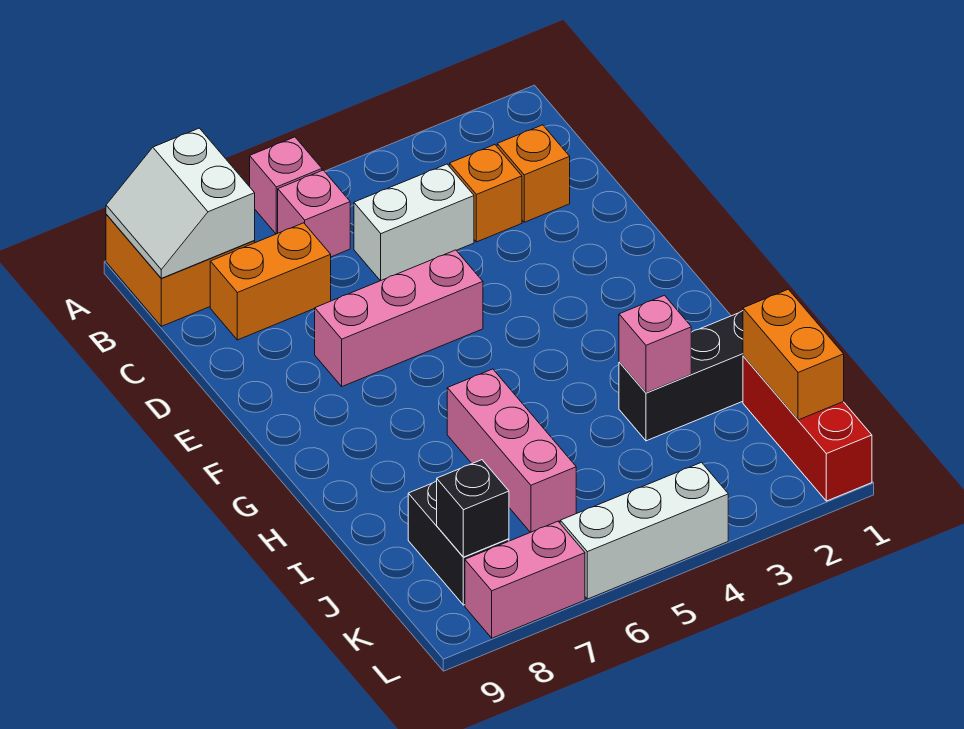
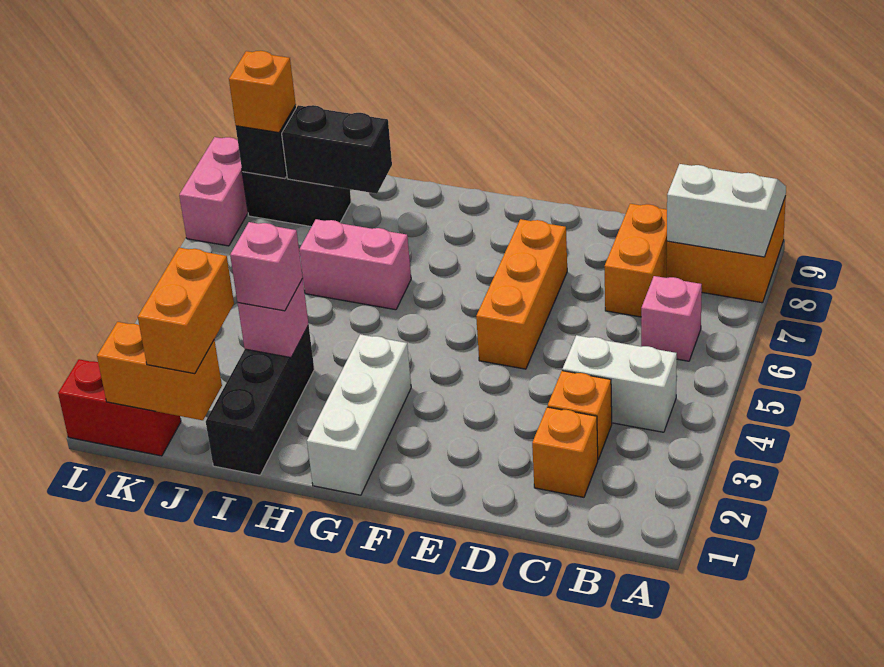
pink brick A6 level 1 -> pink brick I3 level 3
white brick C4:C5 level 1 -> white brick B4:C4 level 1
pink brick E5:E7 level 1 -> orange brick E5:E7 level 1
pink brick H6:J6 level 1 -> pink brick H6:I6 level 1
none -> black brick I8:J8 level 2
red brick J1:L1 level 1 -> red brick K1:L1 level 1
none -> orange brick J1:J2 level 3
none -> orange brick K8 level 3
white brick L4:L6 level 1 -> white brick G1:G3 level 1

